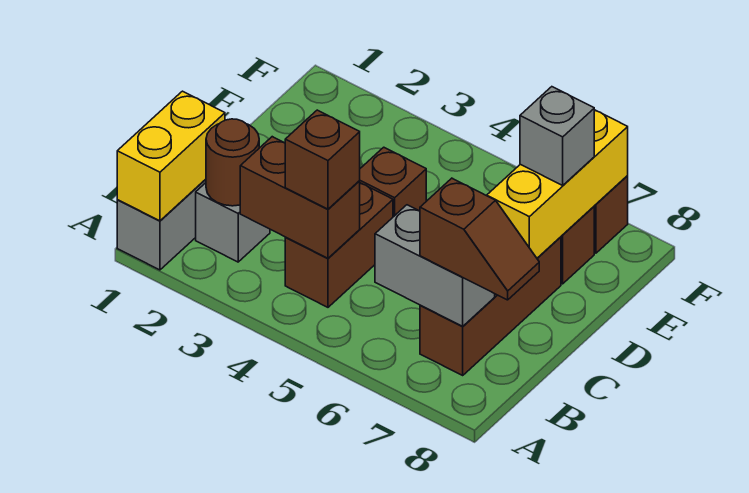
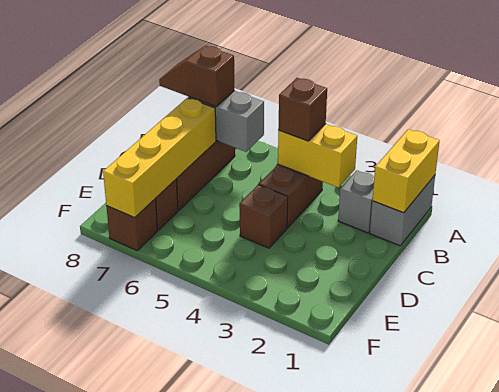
brown round brick B2 level 2 -> none
brown brick B3:B4 level 2 -> yellow brick B3:B4 level 2
yellow brick D7:F7 level 2 -> yellow brick C7:F7 level 2
grey brick E7 level 3 -> none

